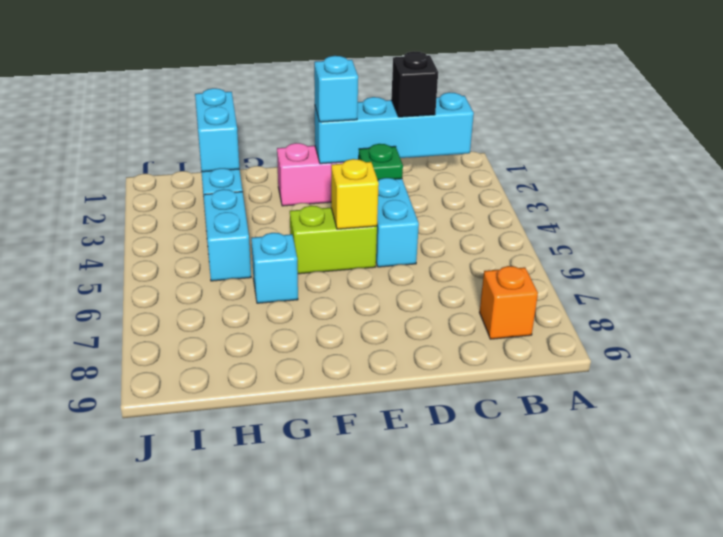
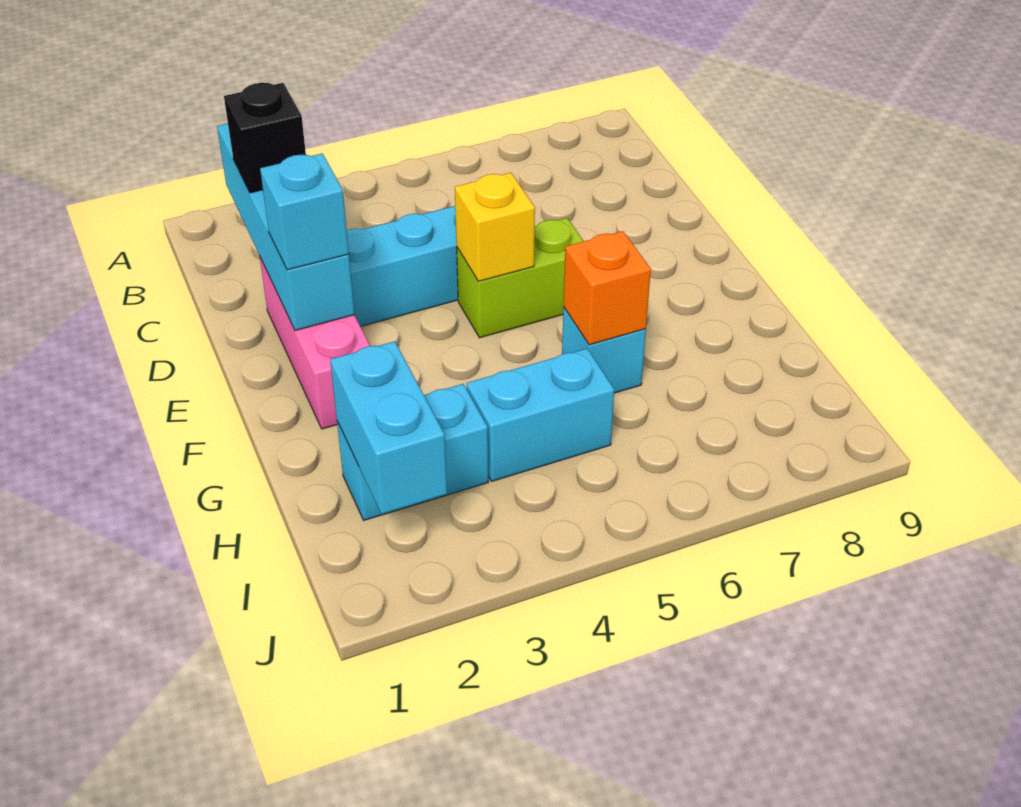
orange brick B8 level 1 -> orange brick G6 level 2
green plate D3 level 2 -> none
lime brick E5:F5 level 1 -> lime brick E5:E6 level 1
cyan brick H1:H2 level 2 -> cyan brick H2:I2 level 2

